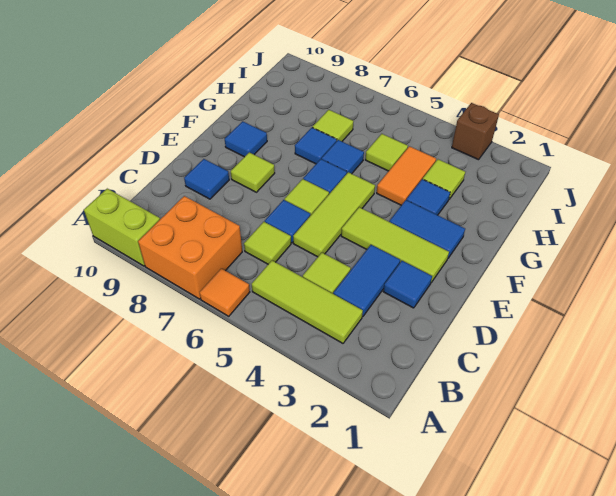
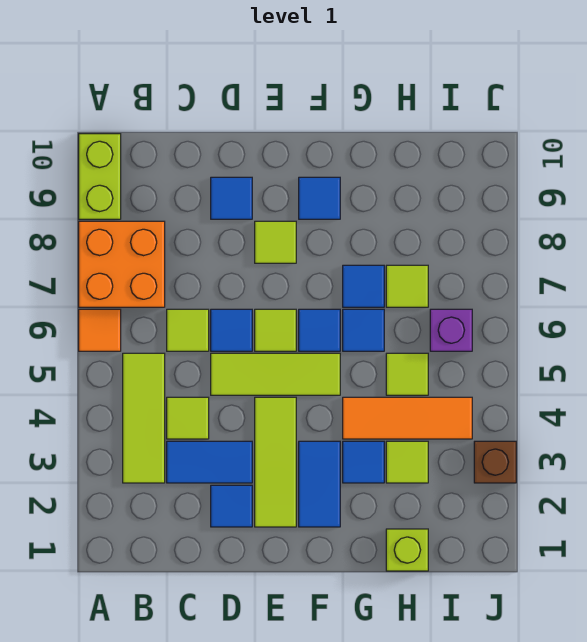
orange tile G4:H4 level 1 -> orange tile G4:I4 level 1
none -> lime brick H1 level 1
none -> purple brick I6 level 1

